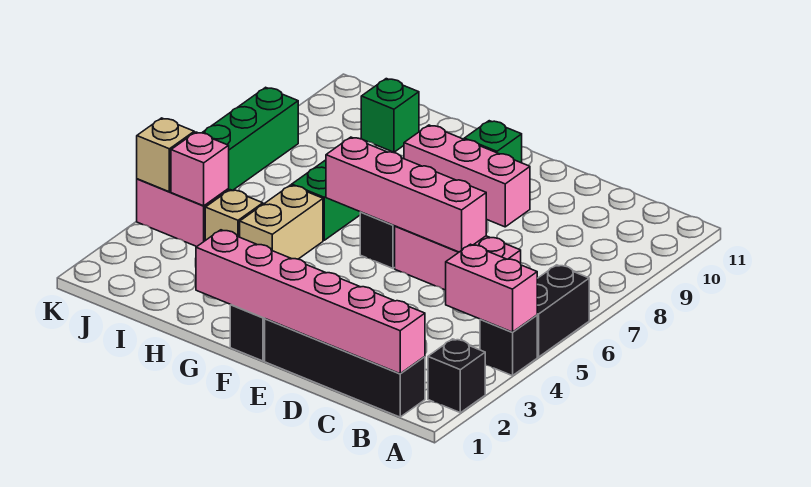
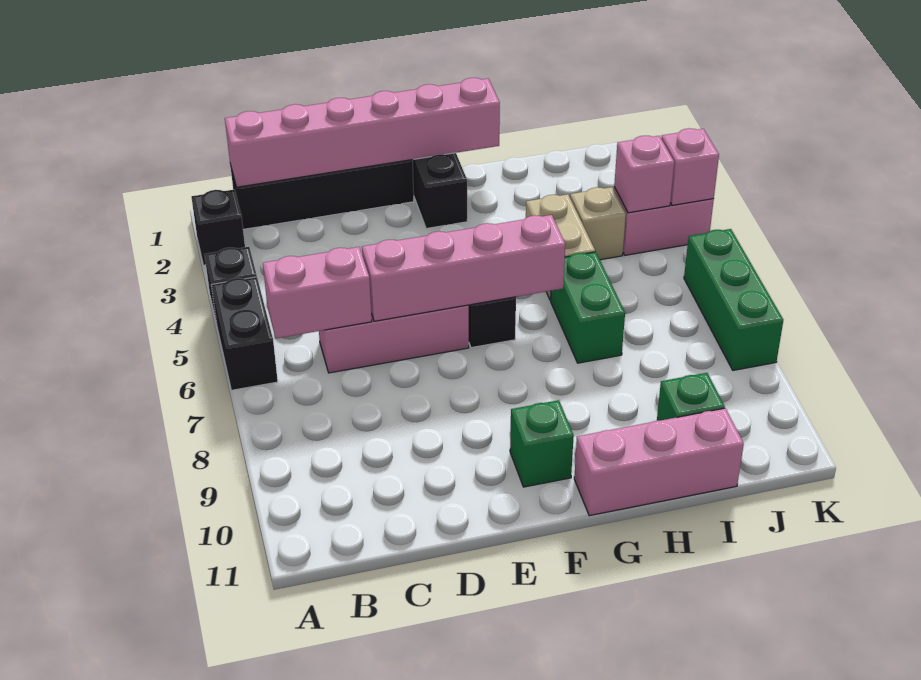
pink brick A4:B4 level 2 -> pink brick B6:C6 level 2
pink brick E9:G9 level 1 -> pink brick G11:I11 level 1
tan brick K4 level 2 -> pink brick K4 level 2

